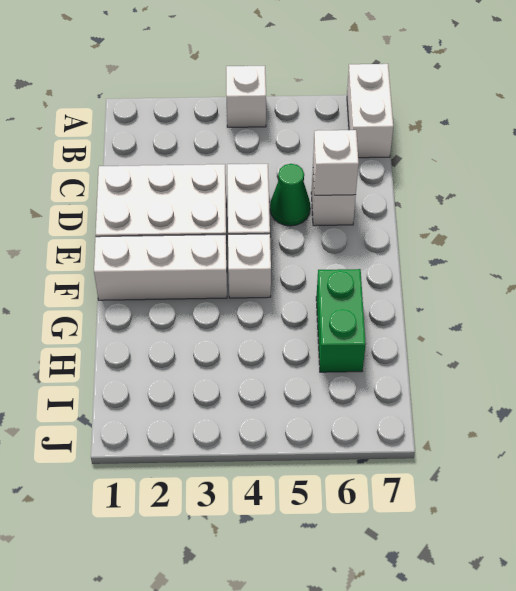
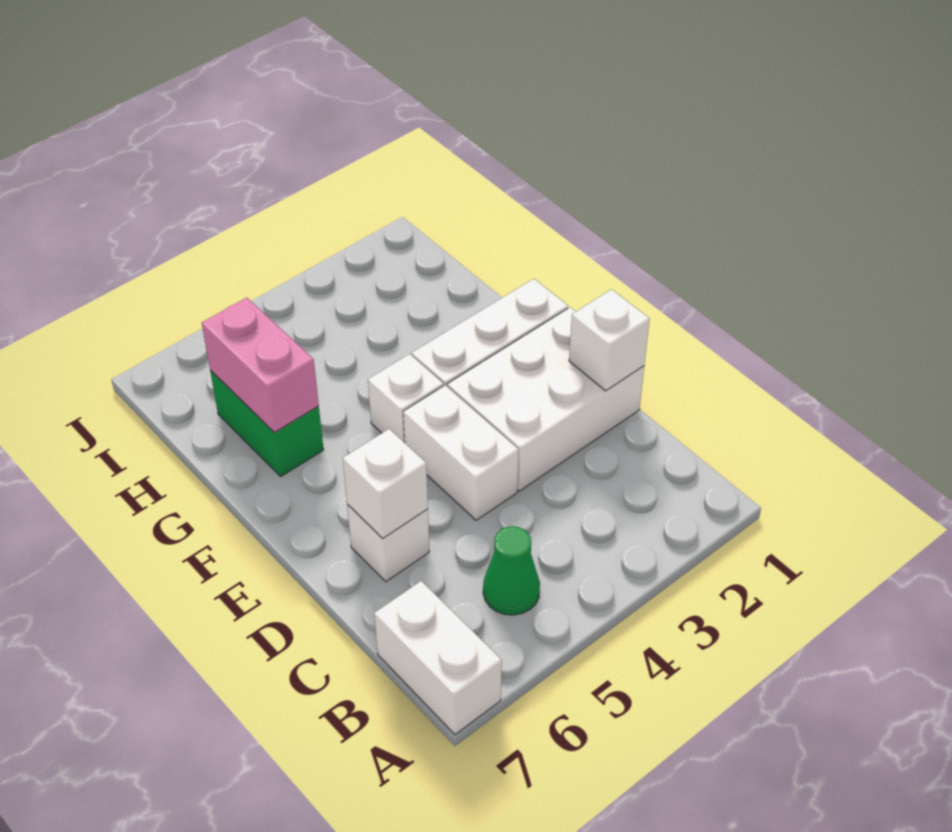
white brick A4 level 1 -> white brick D1 level 2
green cone D5 level 1 -> green cone B5 level 1
none -> pink brick G6:H6 level 2

